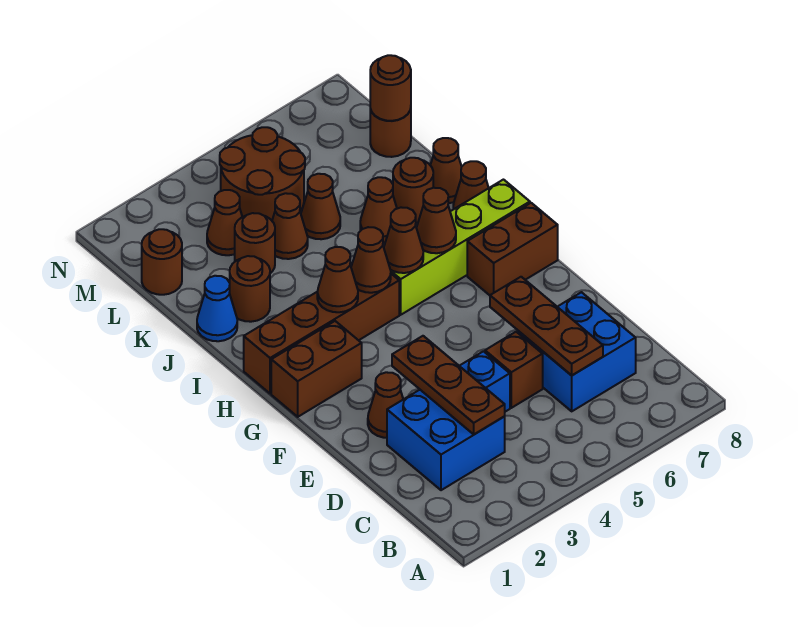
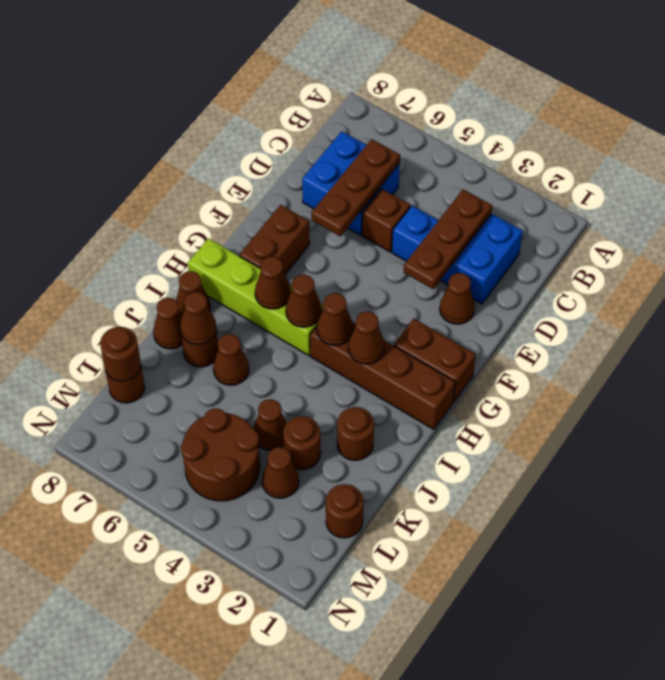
brown brick G7:G8 level 1 -> brown brick F7:G7 level 1
blue cone J1 level 1 -> none
brown cone K5 level 1 -> brown cone J7 level 2

